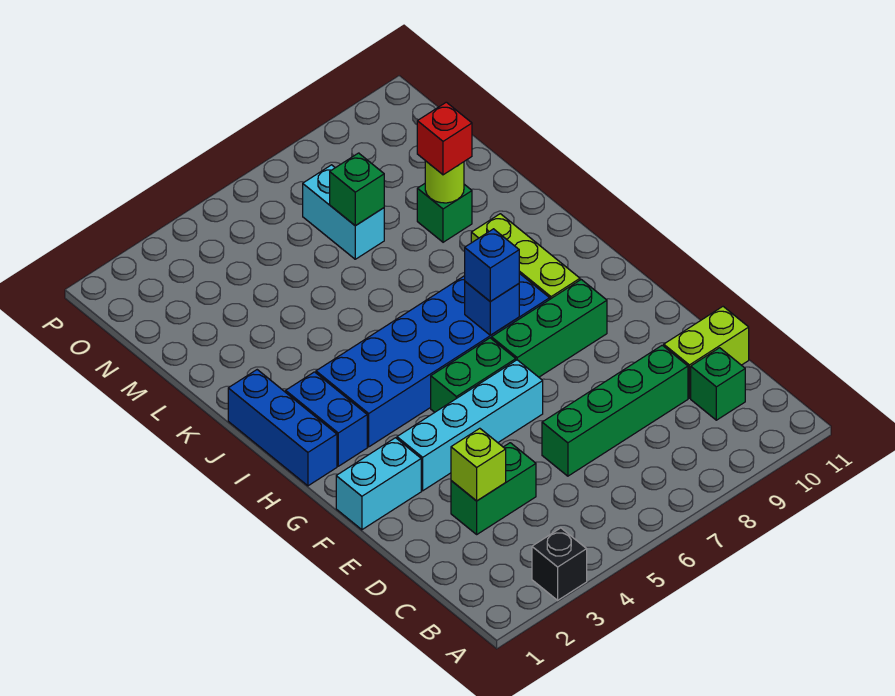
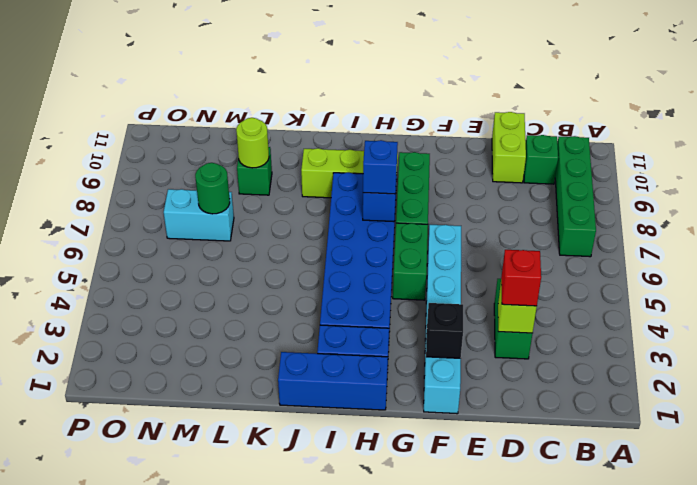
black brick A3 level 1 -> black brick F2 level 2
green brick D6:D9 level 1 -> green brick B7:B10 level 1
red brick L9 level 3 -> red brick D3 level 3
green brick M7 level 2 -> green round brick M7 level 2

